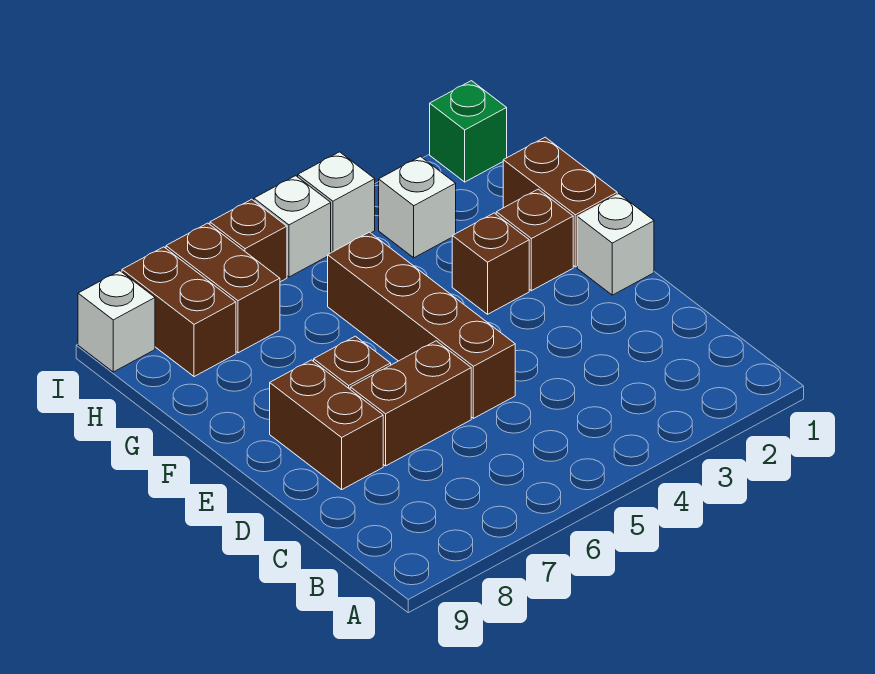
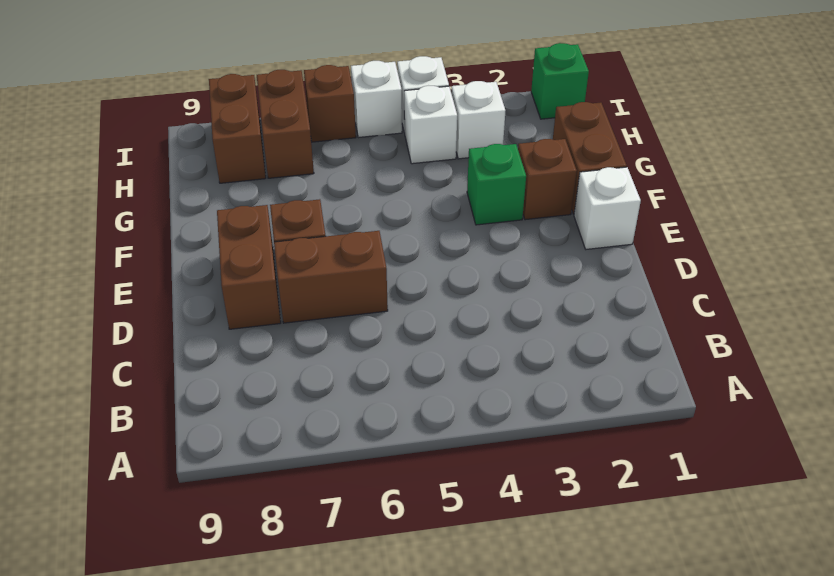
brown brick D5:G5 level 1 -> none
brown brick F3 level 1 -> green brick F3 level 1
white brick I9 level 1 -> white brick H4 level 1

